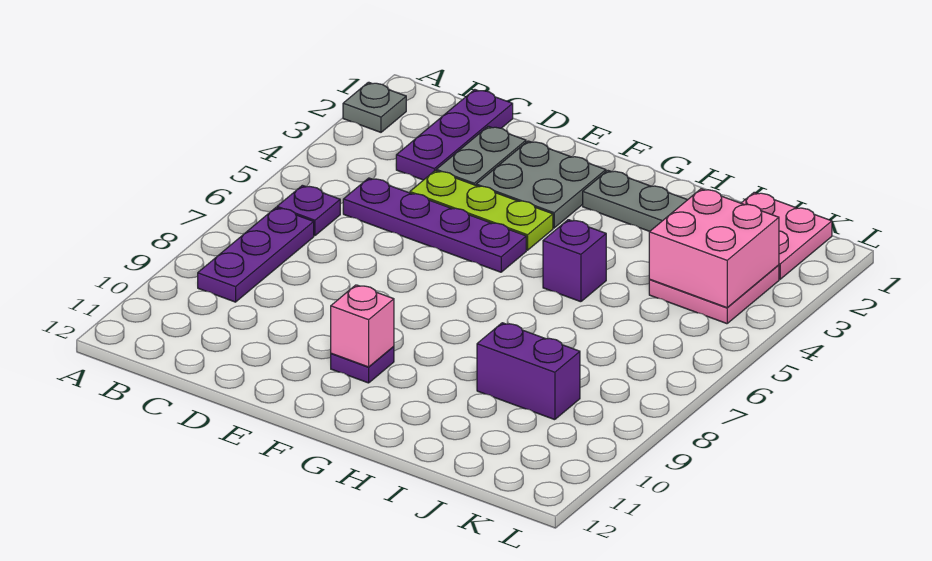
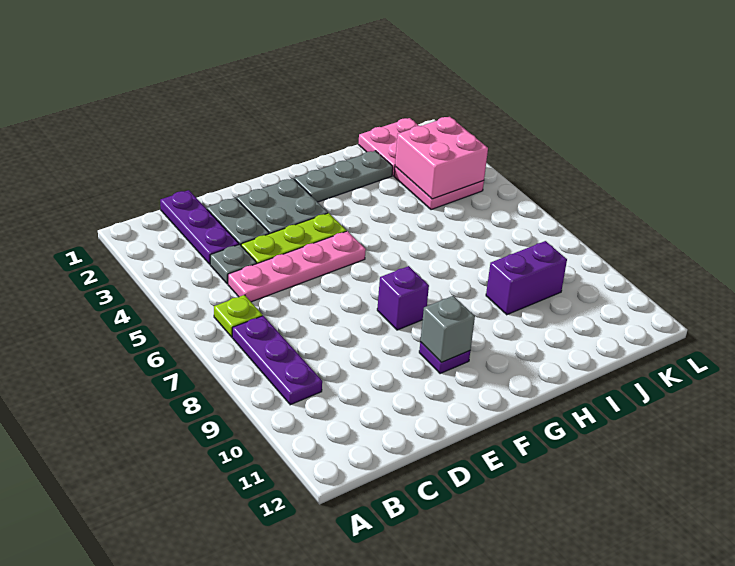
grey plate A2 level 1 -> grey plate C4 level 1
purple plate B6 level 1 -> lime plate B6 level 1
purple plate C5:F5 level 1 -> pink plate C5:F5 level 1
pink brick F10 level 2 -> grey brick F10 level 2
purple brick H5 level 1 -> purple brick F8 level 1

